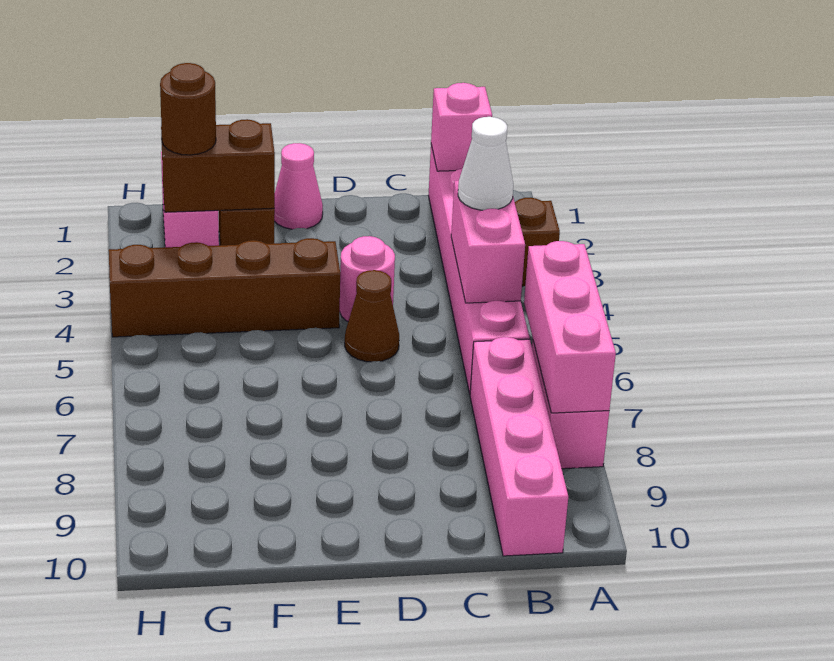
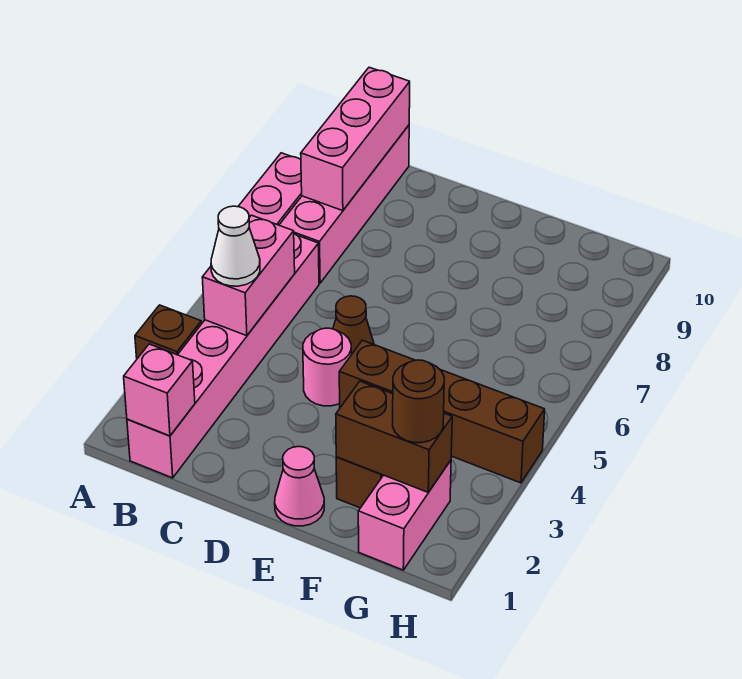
pink brick A6:A8 level 2 -> pink brick B8:B10 level 2

